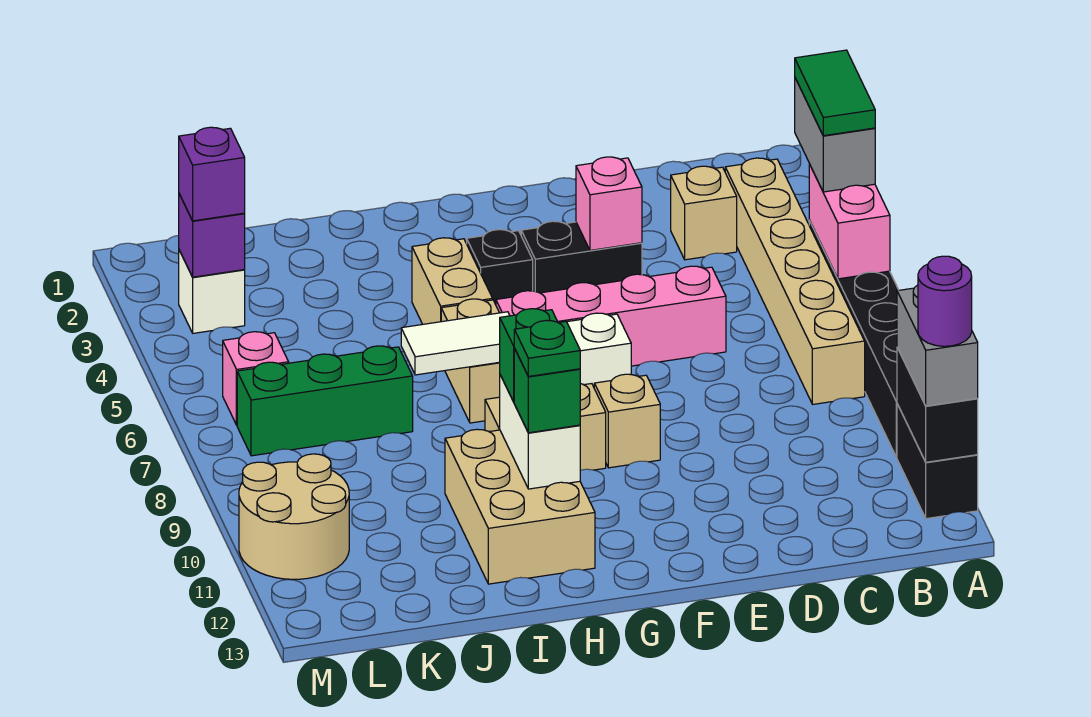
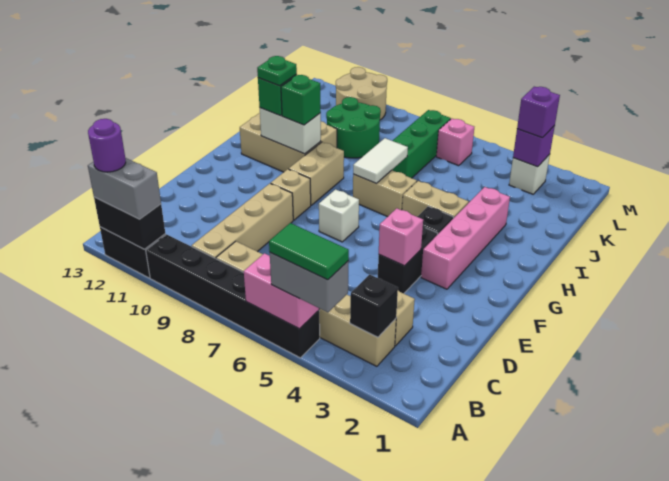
none -> black brick B3 level 2
none -> tan brick B9:E9 level 1
pink brick D6:G6 level 1 -> pink brick F3:I3 level 1
none -> green round brick J9:K10 level 1

